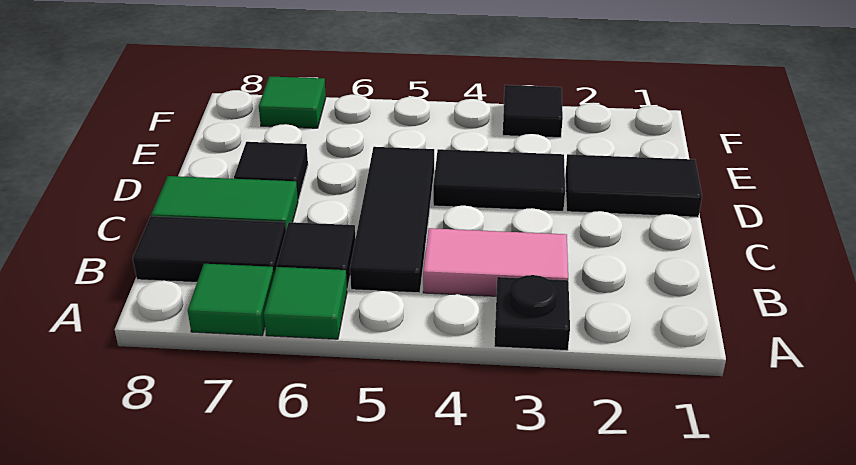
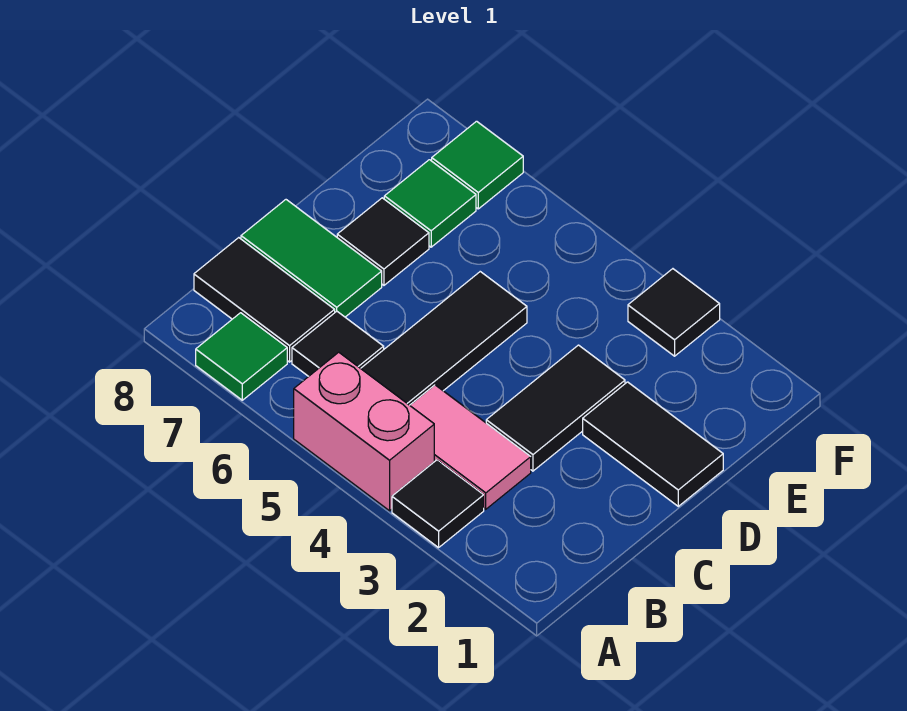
black plate A3 level 1 -> black tile A3 level 1
none -> pink brick A4:A5 level 1
green tile A6 level 1 -> green tile E7 level 1
black tile D3:D4 level 1 -> black tile C3:D3 level 1

